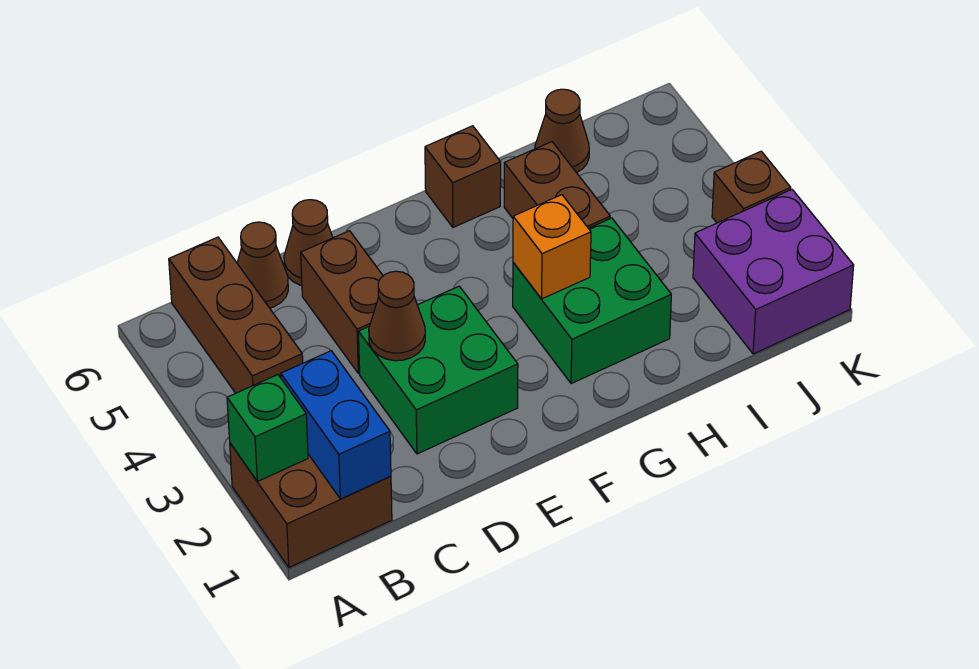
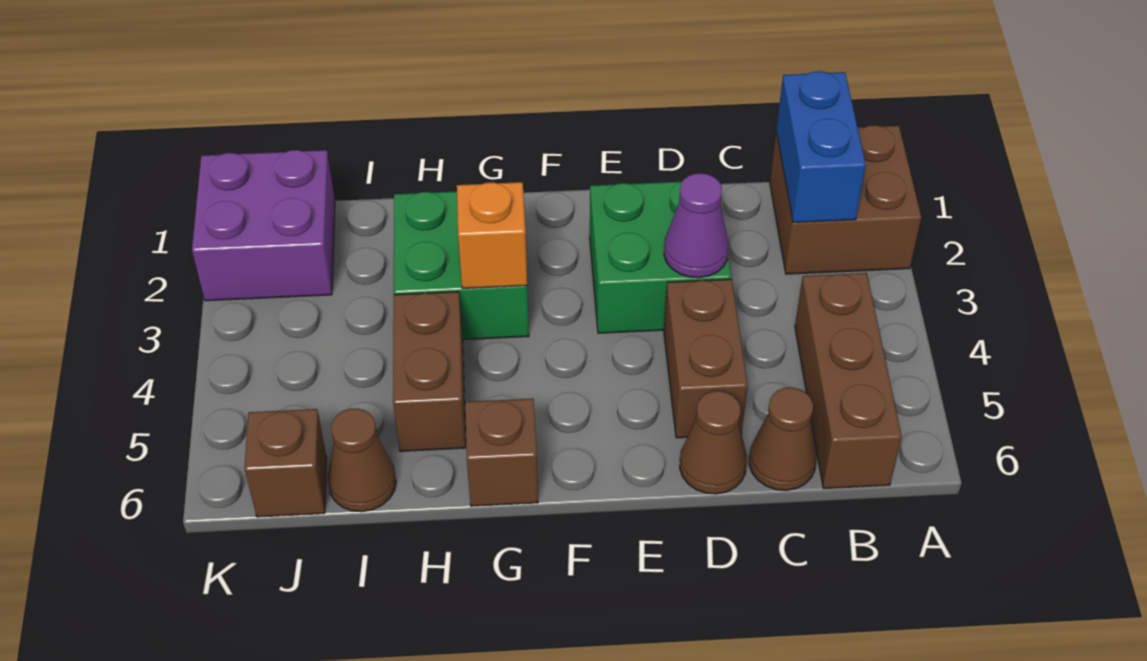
green brick A2 level 2 -> none
brown cone D3 level 2 -> purple cone D3 level 2
brown brick K3 level 1 -> brown brick J6 level 1

